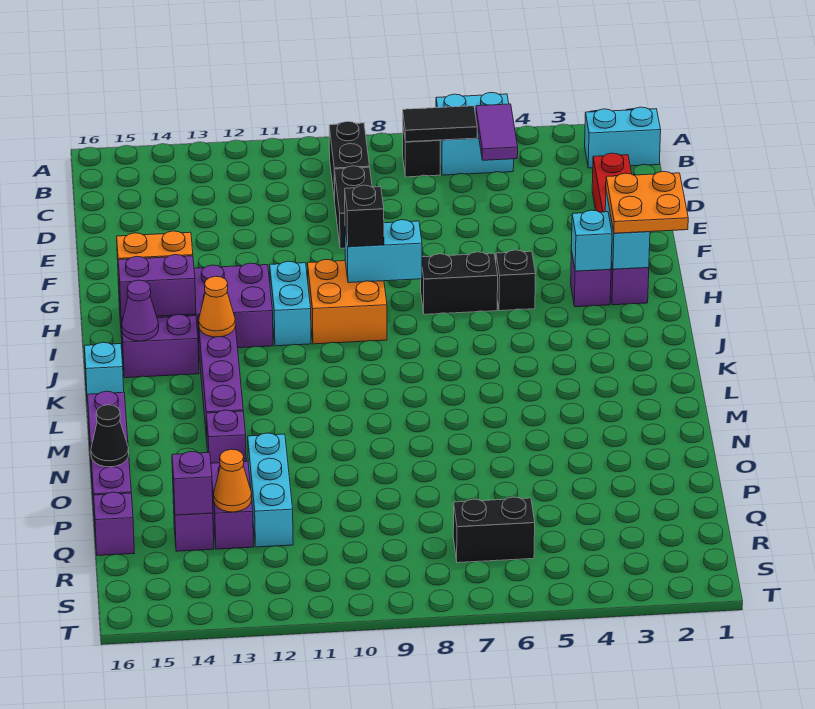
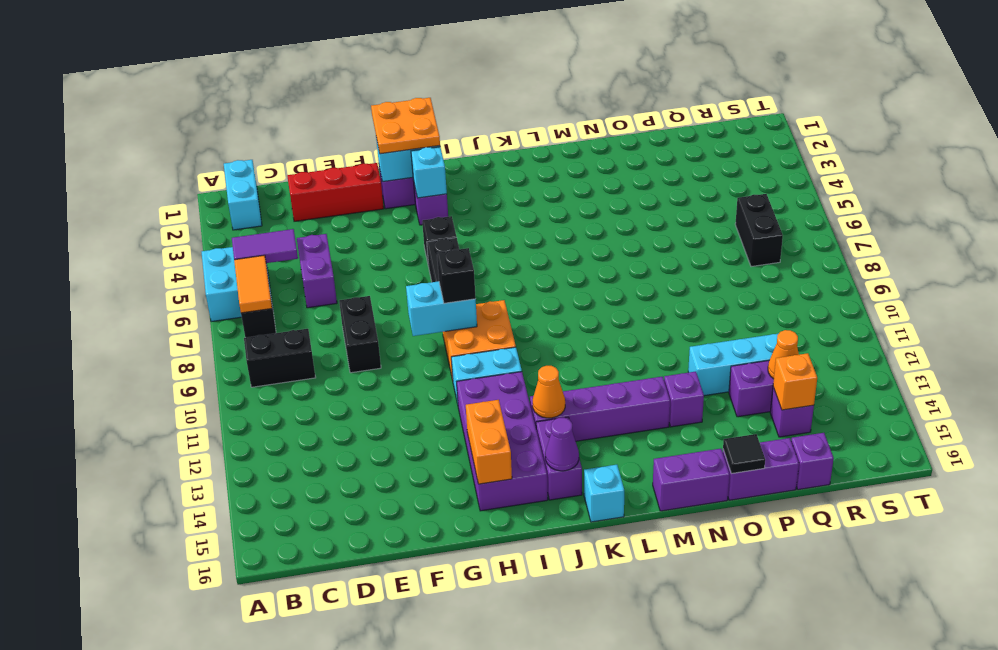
black tile B6:B7 level 2 -> orange tile B6:B7 level 2
black brick D9:E9 level 1 -> black brick E8:E9 level 1
cyan brick H8:H9 level 2 -> cyan brick G9:H9 level 2
purple brick I14:I15 level 2 -> purple brick D5:D6 level 1
black cone O16 level 2 -> black tile O16 level 2
purple brick Q14 level 2 -> orange brick Q14 level 2

